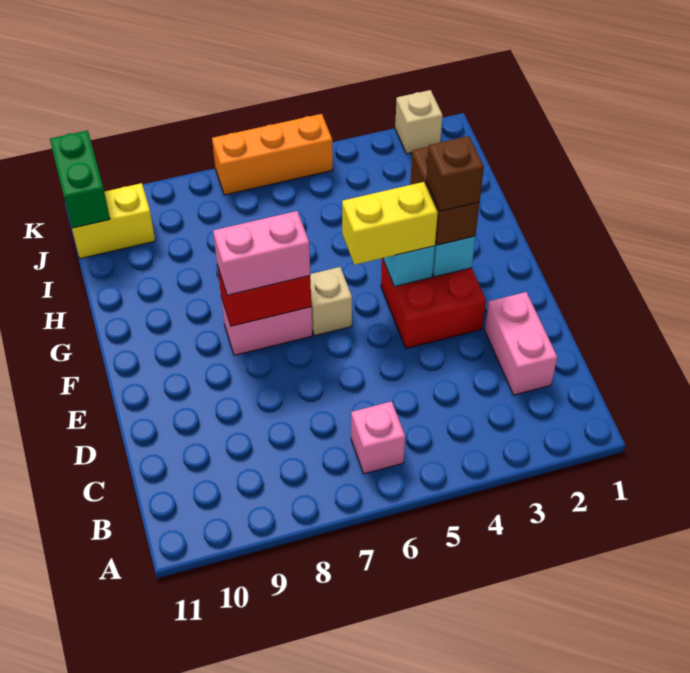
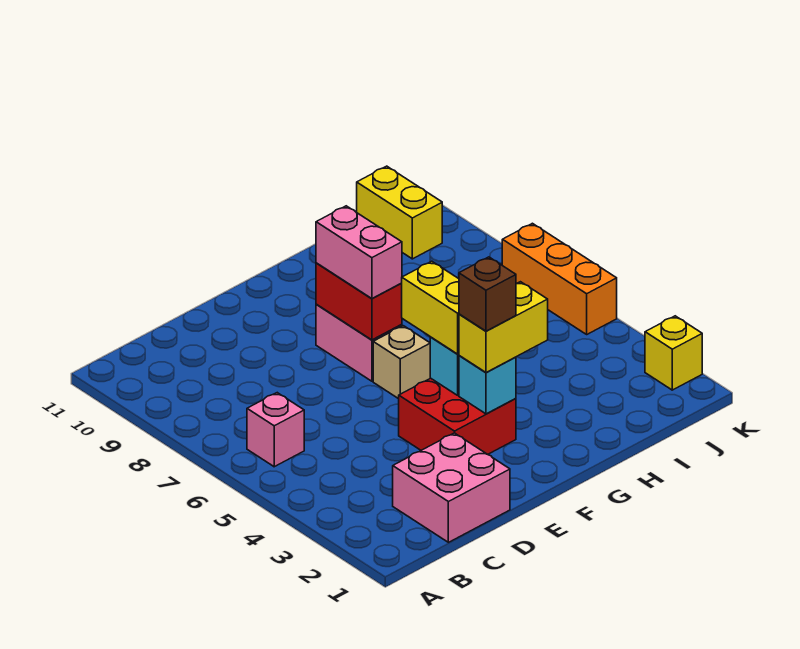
pink brick C2:D2 level 1 -> pink brick C1:D2 level 1
brown brick F3:G3 level 3 -> yellow brick F3:G3 level 3
green brick J11:K11 level 2 -> none
tan brick K2 level 1 -> yellow brick K2 level 1

